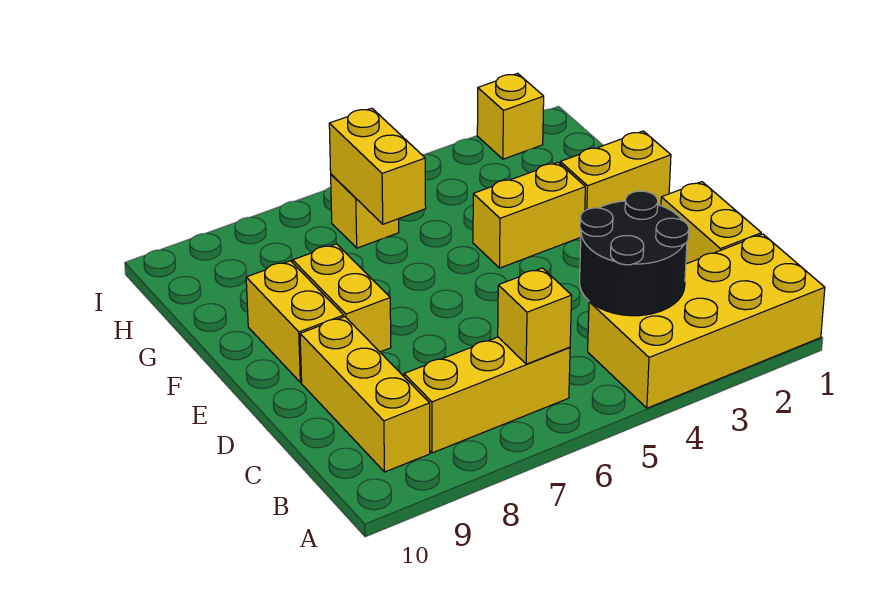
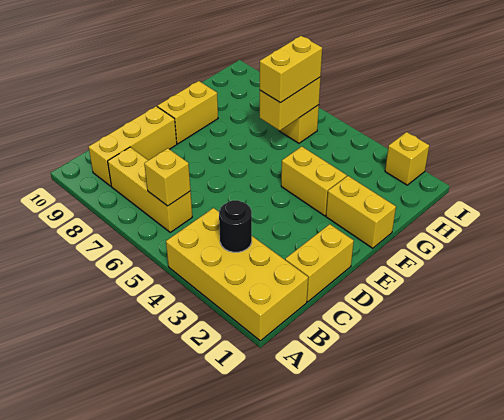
black round brick B3:C4 level 2 -> black round brick B3 level 2
yellow brick E8:F8 level 1 -> yellow brick G6:H6 level 3

